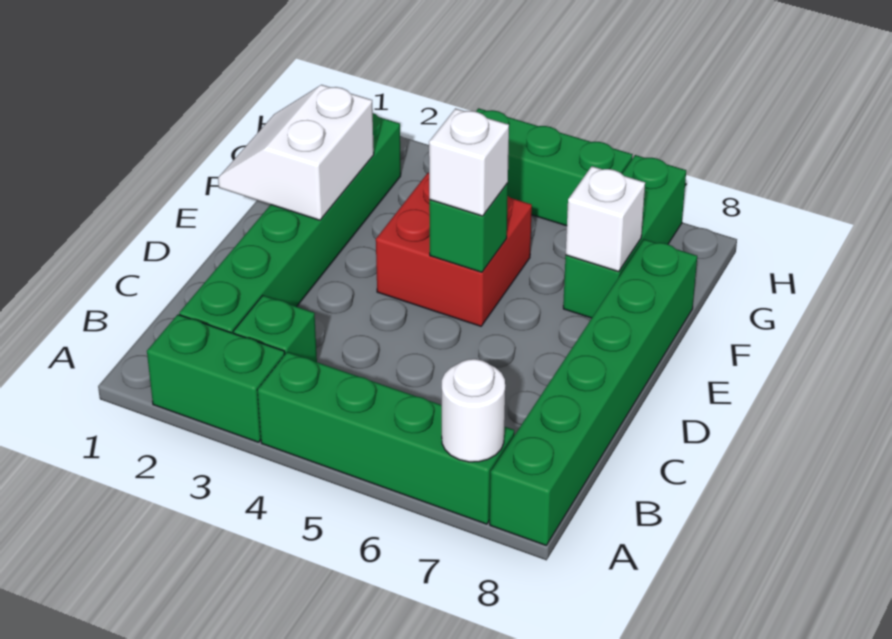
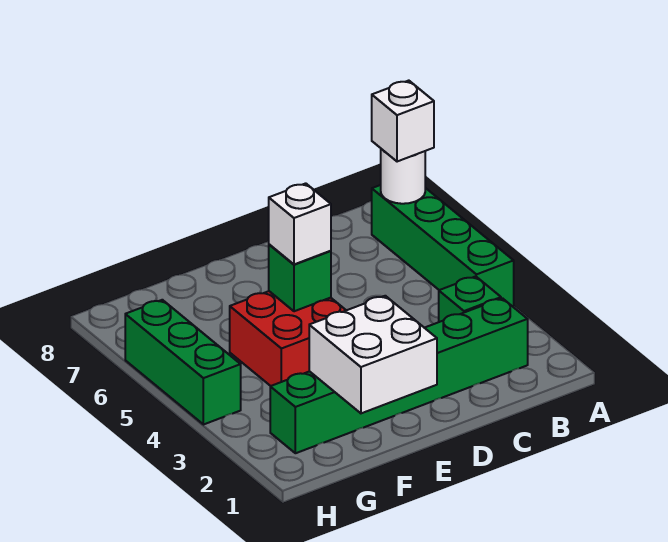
green brick A2:A3 level 1 -> none
green brick A8:F8 level 1 -> none
white slope E1:F2 level 2 top 2 -> white brick E1:F2 level 2
green brick F7:H7 level 1 -> none
white brick F7 level 2 -> white brick A7 level 3

